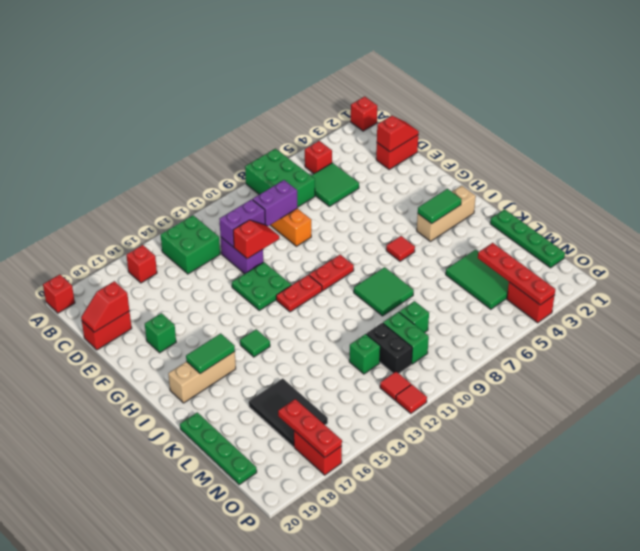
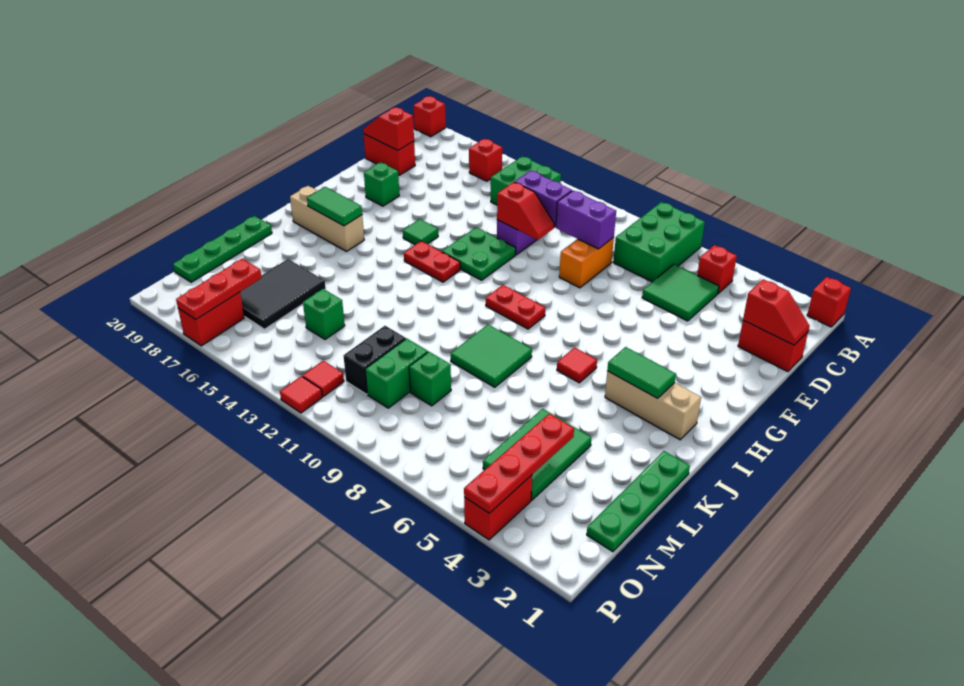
red plate H11:H12 level 1 -> red plate H13:H14 level 1
green tile I15 level 1 -> green tile G15 level 1
green brick M12 level 1 -> green brick M14 level 1

